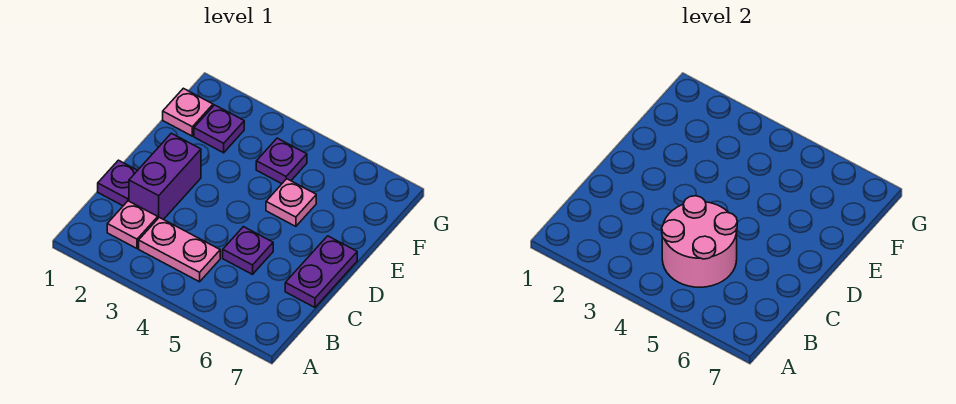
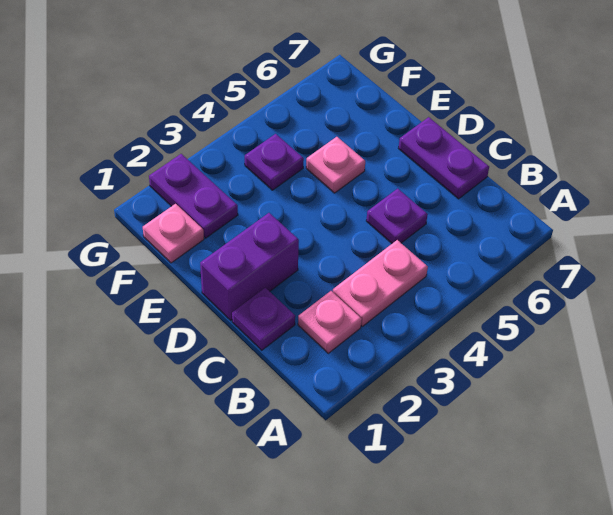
pink round brick B4:C5 level 2 -> none
purple brick C2:D2 level 1 -> purple brick D1:D2 level 1
purple plate F2 level 1 -> purple plate F2:G2 level 1

